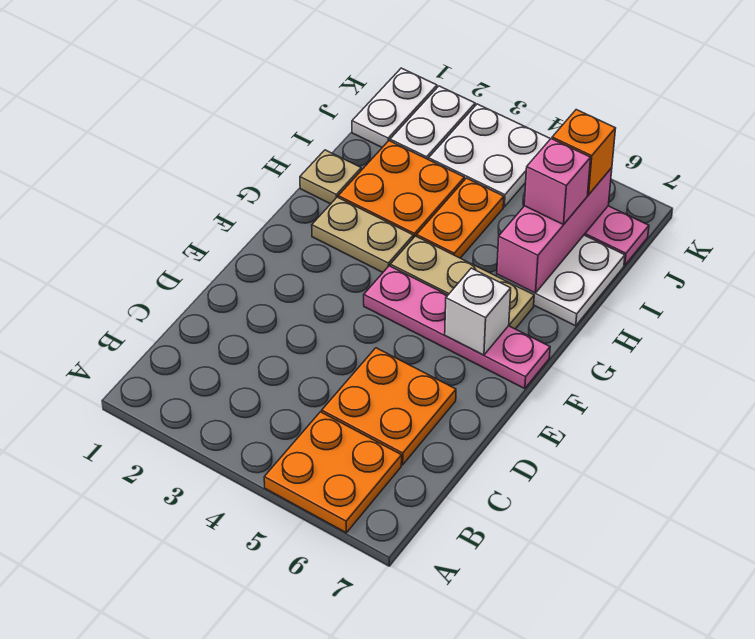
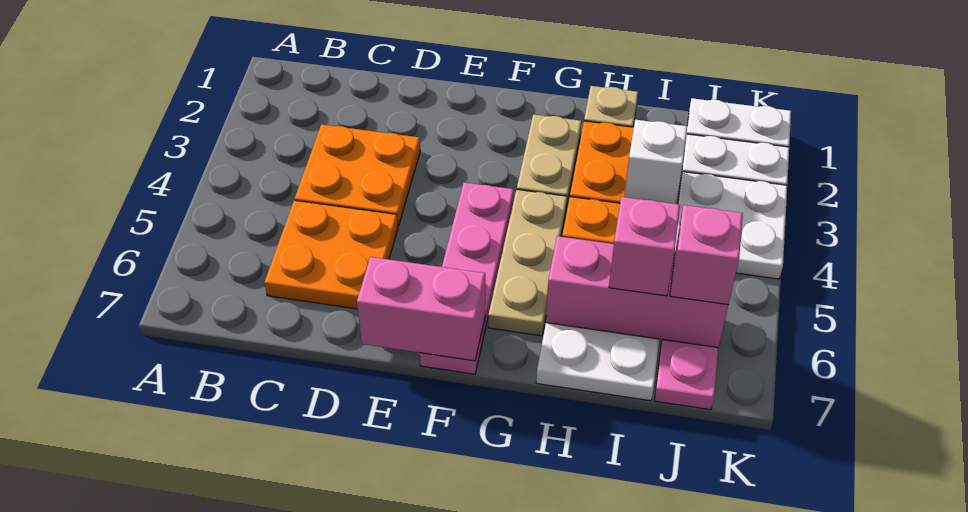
orange plate A5:B6 level 1 -> orange plate C3:D4 level 1
none -> pink brick E7:F7 level 2
white brick F6 level 2 -> white brick I3 level 2
orange brick J6 level 3 -> pink brick J6 level 3

